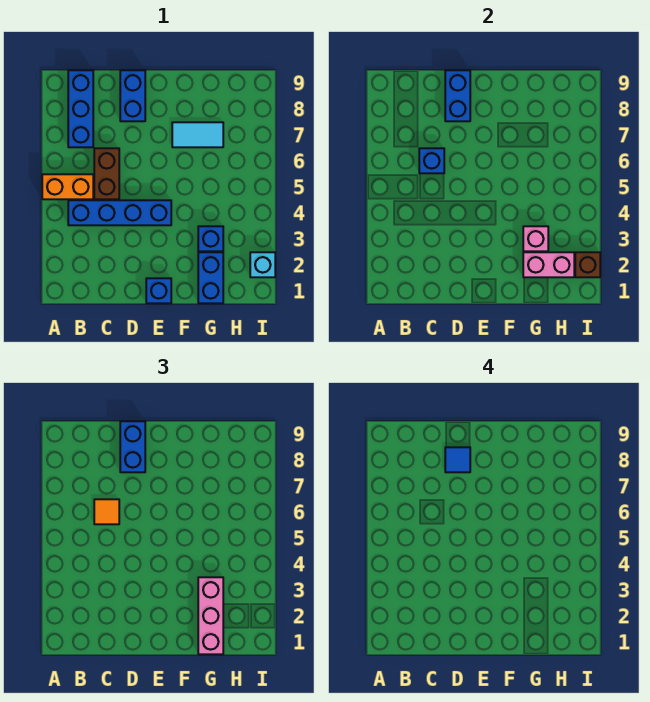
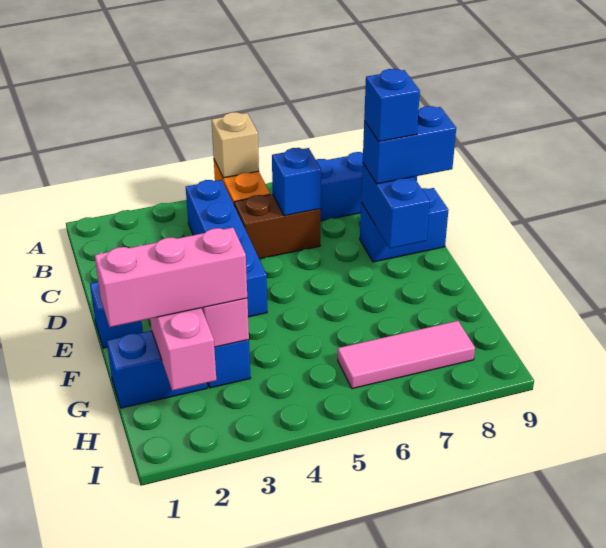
none -> tan brick A5 level 2
orange tile C6 level 3 -> none
blue brick D8:D9 level 2 -> blue brick D8:E8 level 2
blue tile D8 level 4 -> blue brick D8 level 4
cyan tile F7:G7 level 1 -> none
none -> pink tile H6:H8 level 1
cyan brick I2 level 1 -> none
brown brick I2 level 2 -> none

